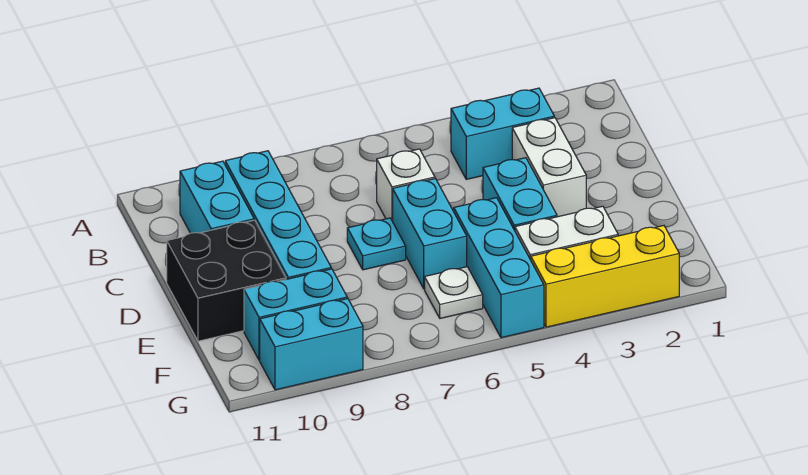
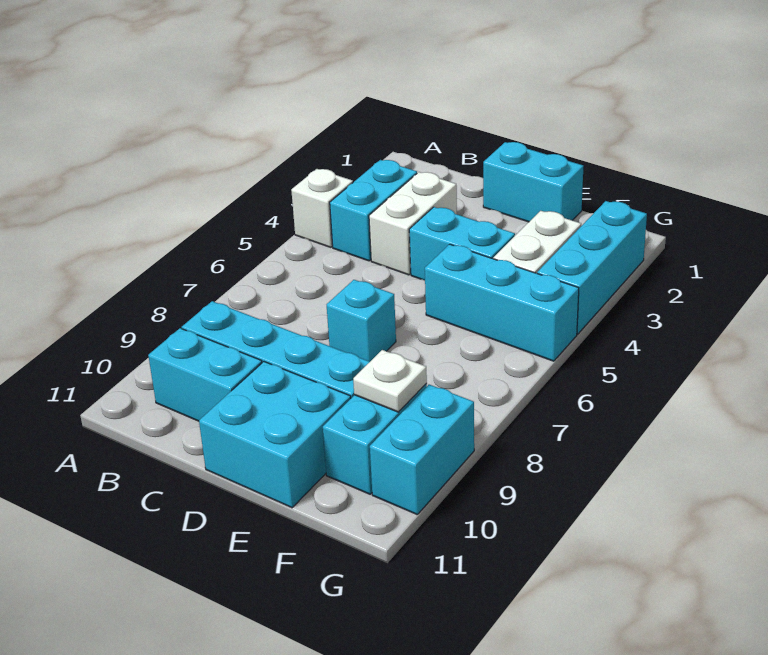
white brick C3:D3 level 1 -> white brick C3:C4 level 1
white brick C6 level 1 -> white brick A4 level 1
cyan brick D6:E6 level 1 -> cyan brick D1:E1 level 1
cyan plate D7 level 1 -> cyan brick D7 level 1
black brick D10:E11 level 1 -> cyan brick D10:E11 level 1
white plate F6 level 1 -> white plate F9 level 2
yellow brick G2:G4 level 1 -> cyan brick G2:G4 level 1

